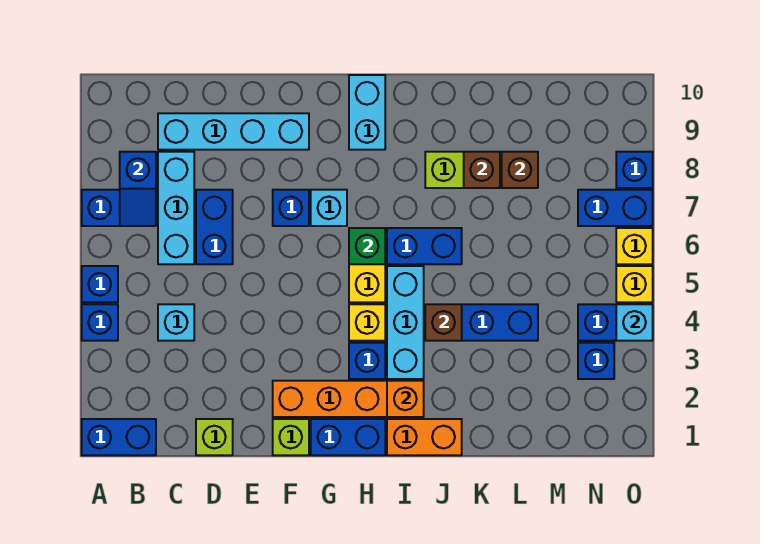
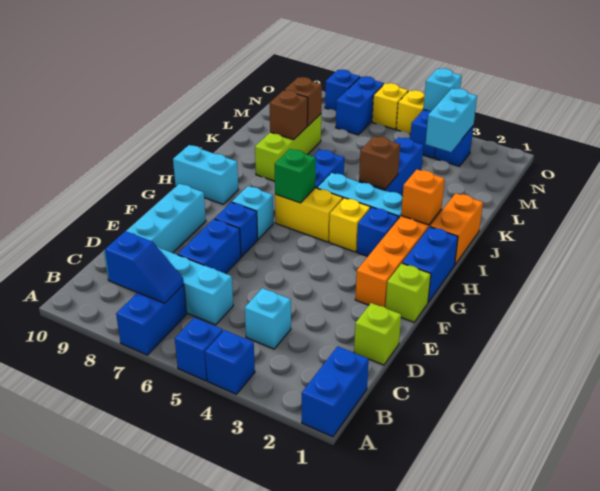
blue brick D6:D7 level 1 -> blue brick D7:E7 level 1
none -> cyan brick M3:N3 level 2

